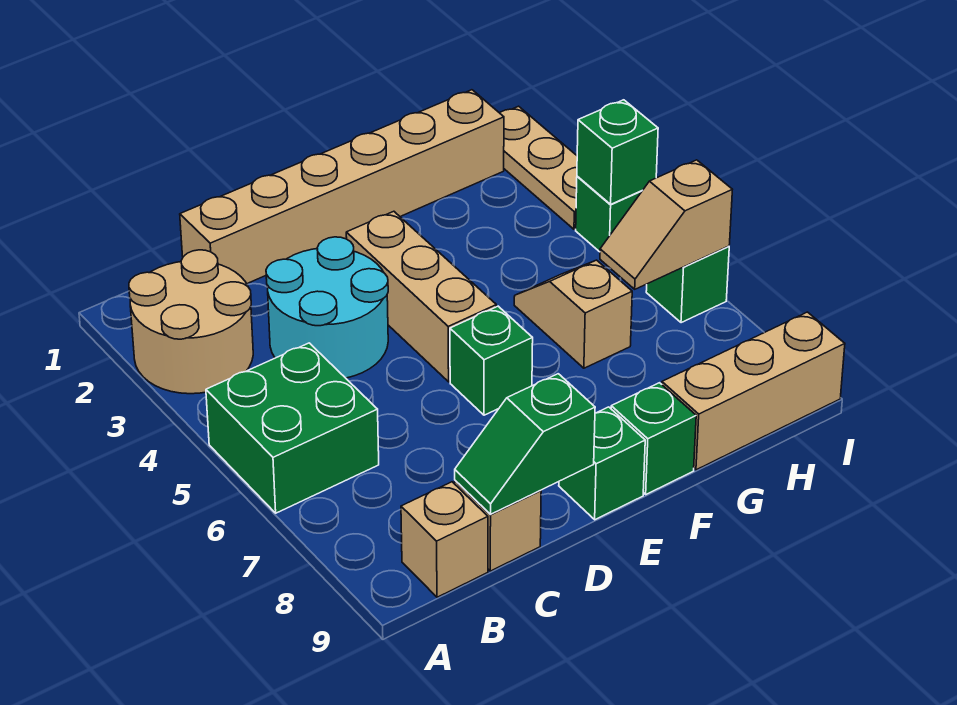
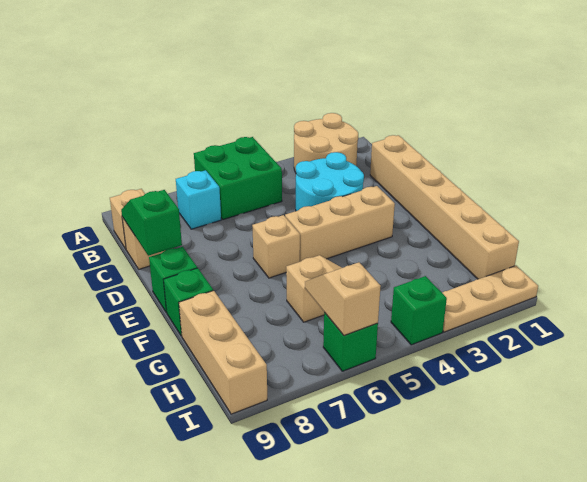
none -> cyan brick B7 level 1
green brick E6 level 1 -> tan brick E6 level 1
green brick I4 level 2 -> none

